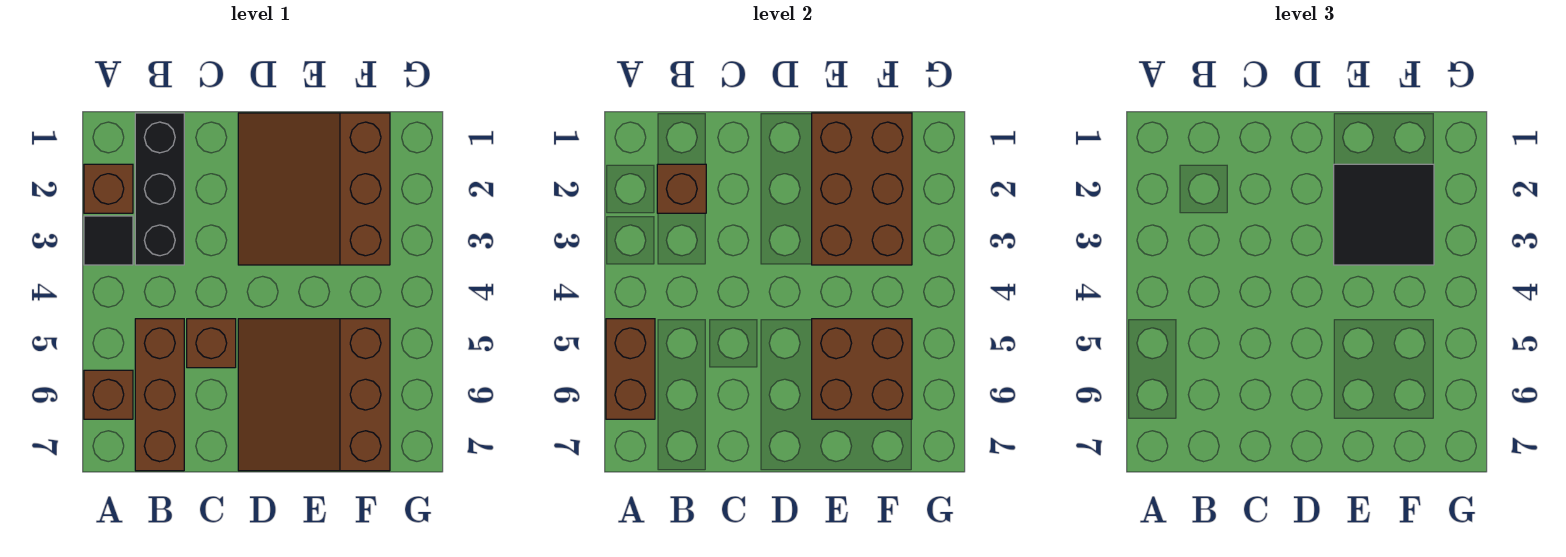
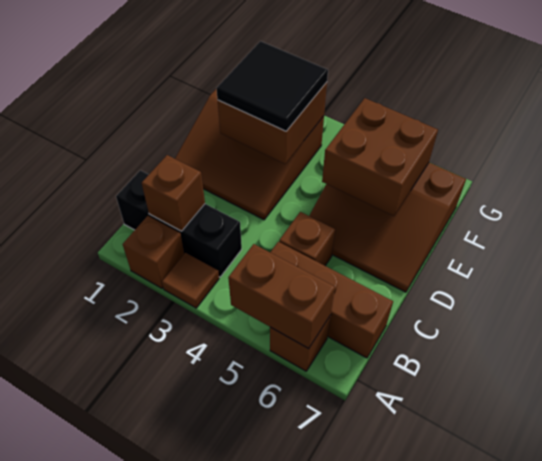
black tile A3 level 1 -> brown tile A3 level 1
brown brick E1:F3 level 2 -> brown brick E2:F3 level 2

